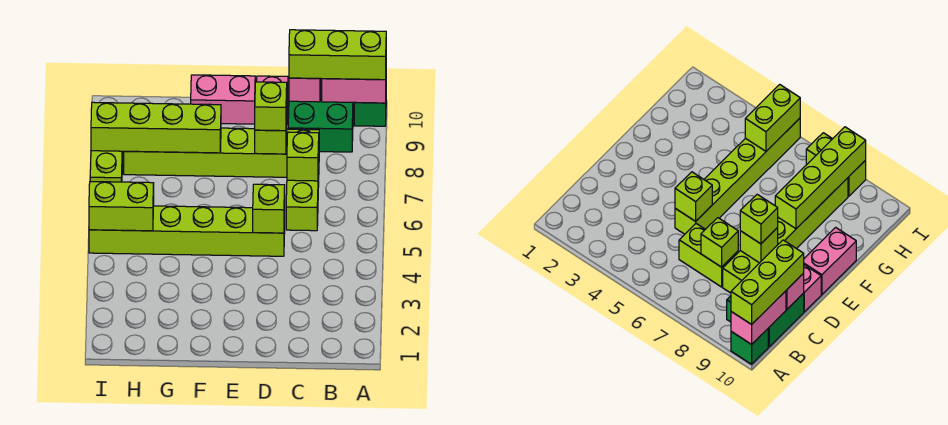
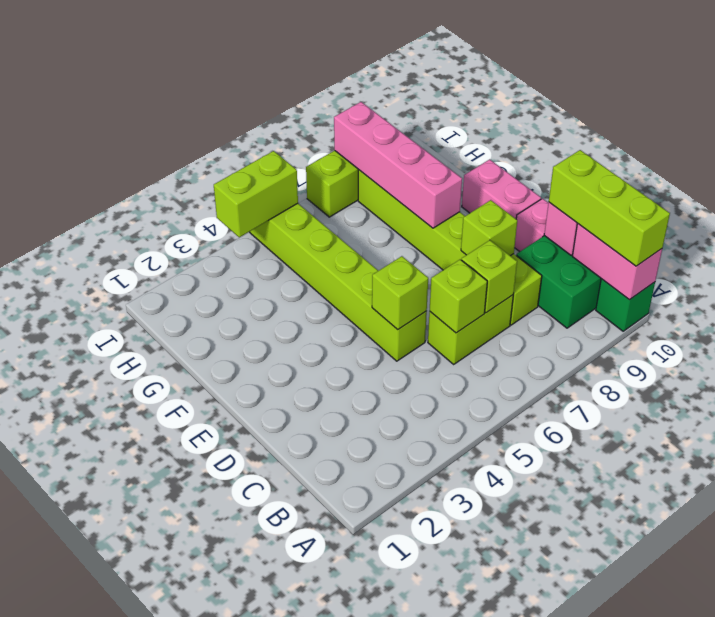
lime brick D8 level 3 -> lime brick C6 level 2
lime brick F8:I8 level 2 -> pink brick F8:I8 level 2
lime brick H5:I5 level 2 -> lime brick I4:I5 level 2

